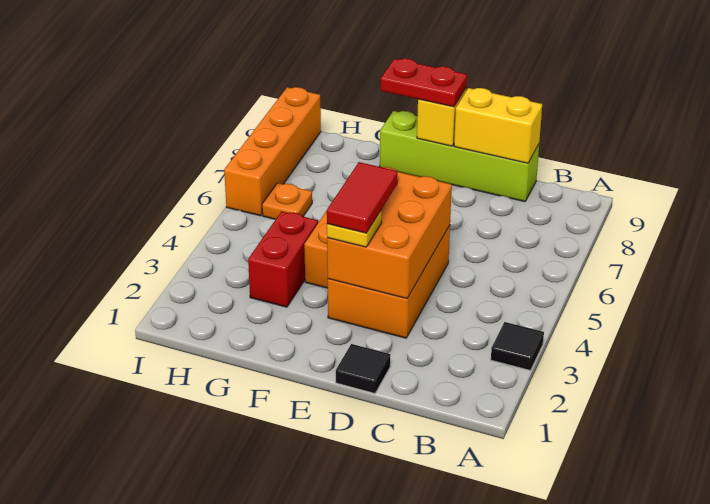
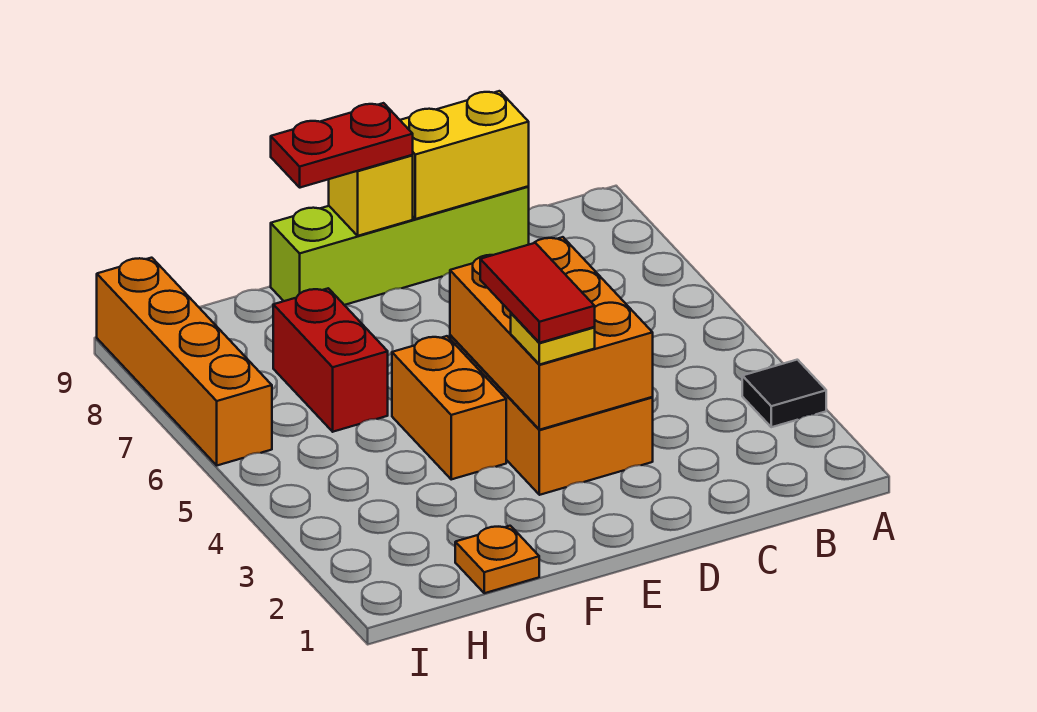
black tile D1 level 1 -> none
red brick G3:G4 level 1 -> red brick G6:G7 level 1
orange plate H6 level 1 -> orange plate G1 level 1

